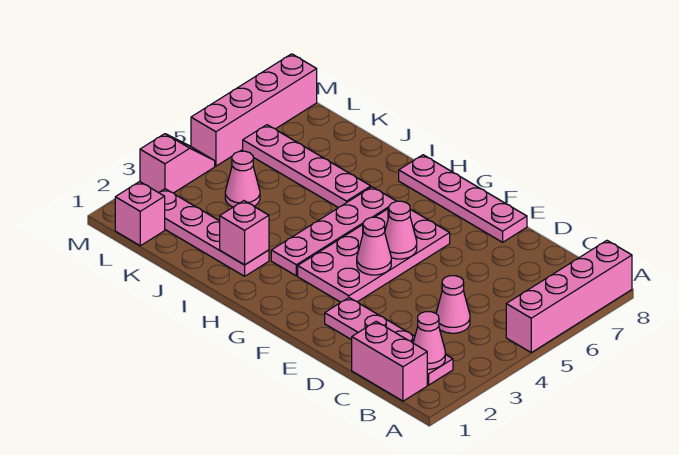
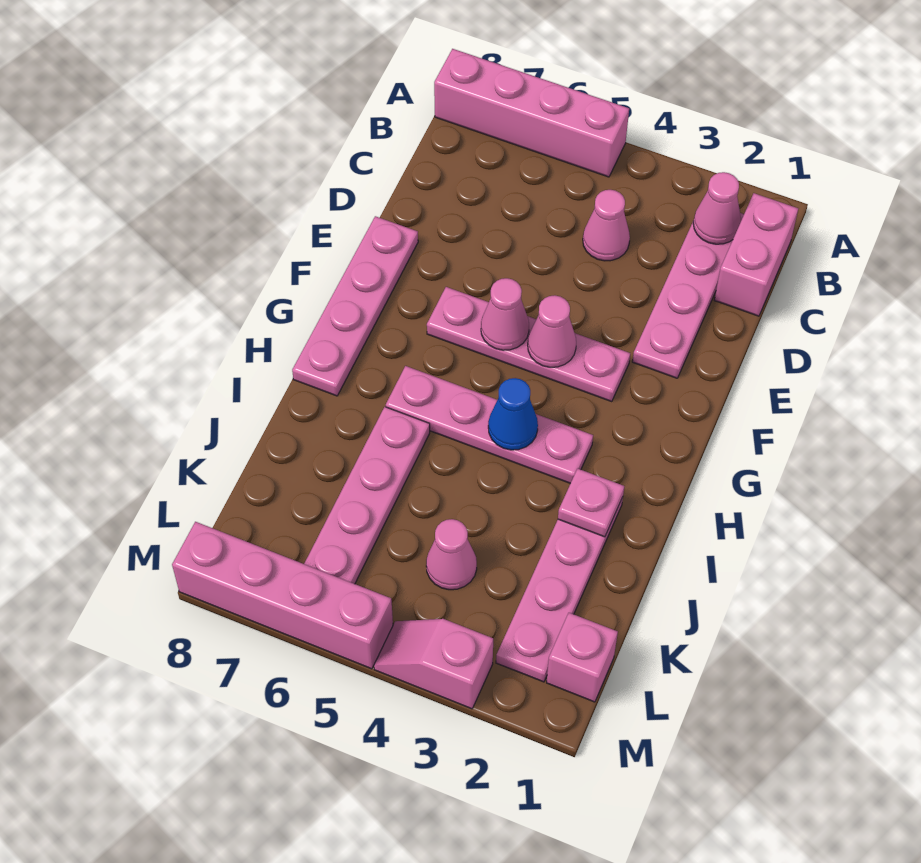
pink plate F3:G6 level 1 -> pink plate F3:F6 level 1
none -> blue cone H4 level 2
pink brick I2 level 2 -> pink plate I2 level 2

